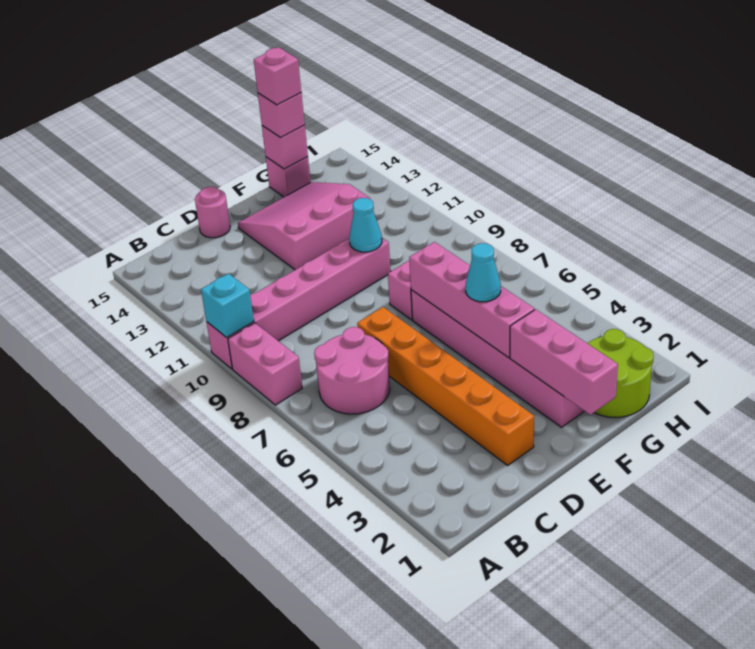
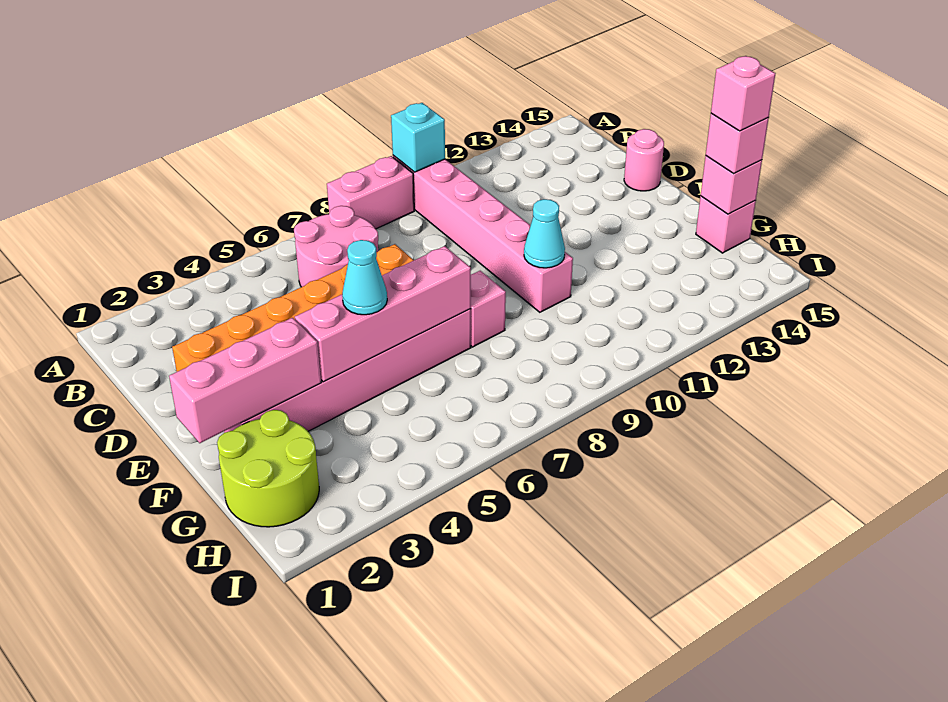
pink slope E12:G14 level 1 top 12 -> none

